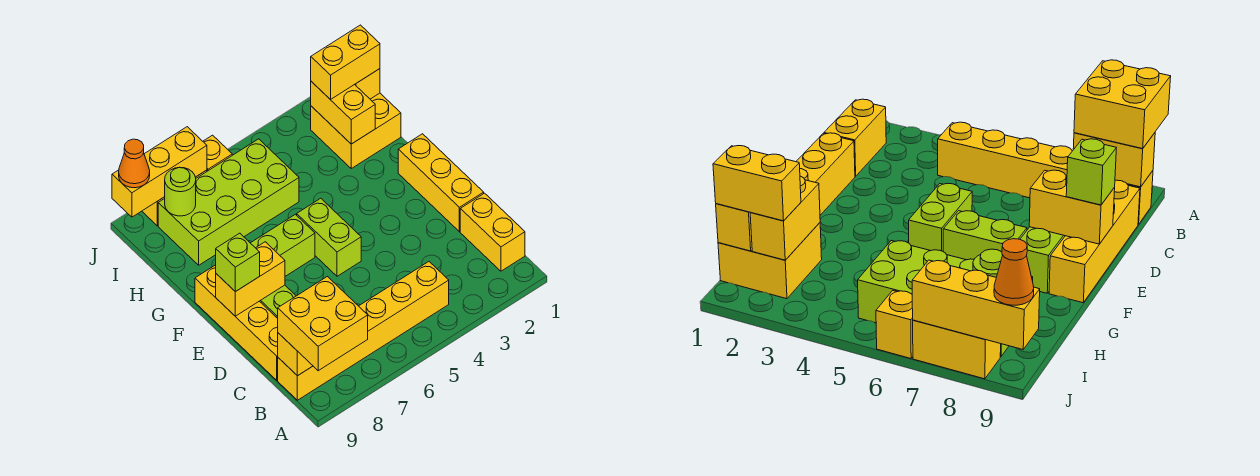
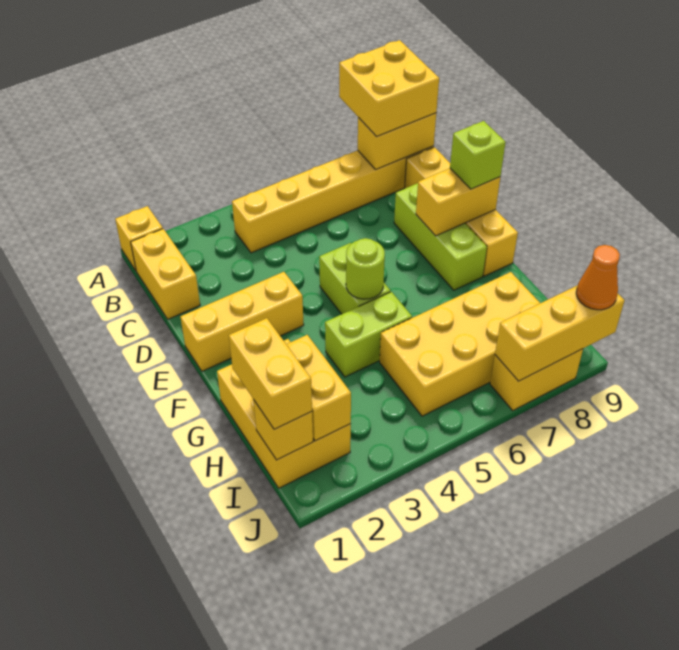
yellow brick D1:F1 level 1 -> yellow brick E1:E3 level 1
lime brick F6:F7 level 1 -> lime brick G4:G5 level 1
yellow brick H1:I2 level 1 -> yellow brick G1:I2 level 1
lime brick H5:I8 level 1 -> yellow brick H5:I8 level 1
yellow brick I1:I2 level 3 -> yellow brick H1:I1 level 3
lime round brick I8 level 2 -> lime round brick F5 level 2
yellow brick J6 level 1 -> yellow brick A1 level 1

